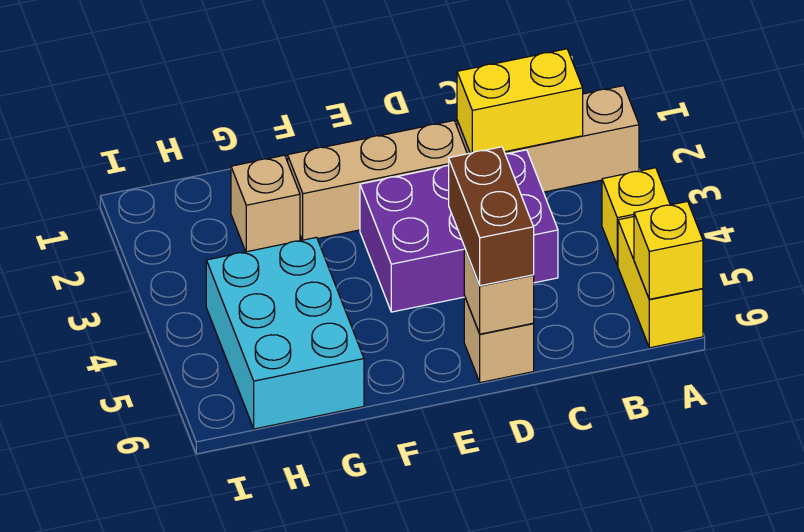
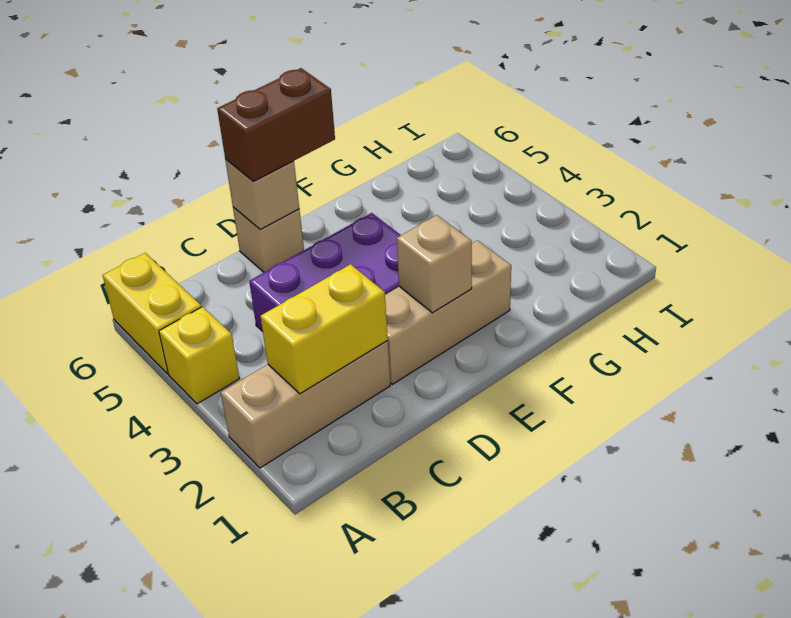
yellow brick A6 level 2 -> none
brown brick D5:D6 level 3 -> brown brick D6:E6 level 3
tan brick G2 level 1 -> tan brick E2 level 2
cyan brick G4:H6 level 1 -> none

